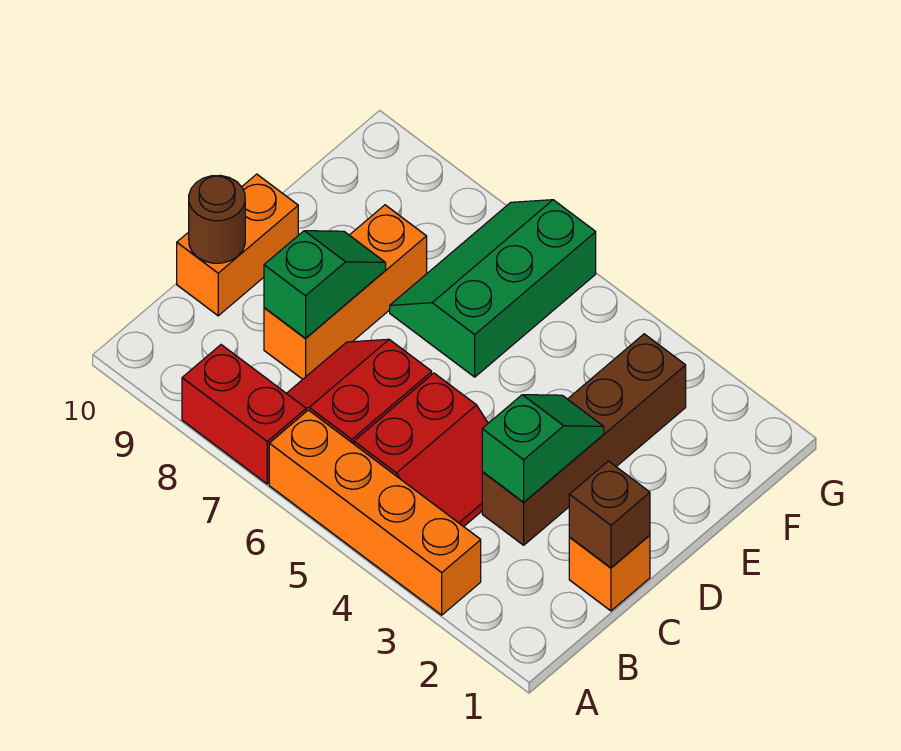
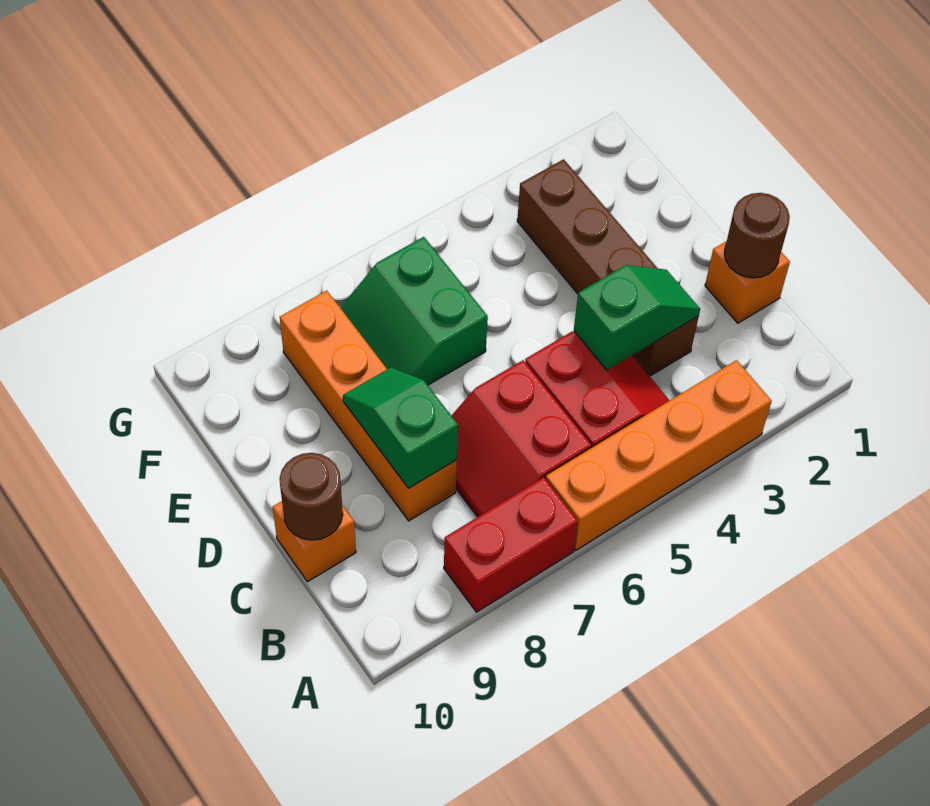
brown brick C1 level 2 -> brown round brick C1 level 2
green slope C3:D3 level 2 top C -> green slope C3:C4 level 2 top 4
orange brick C8:E8 level 1 -> orange brick C8:F8 level 1
orange brick C10:D10 level 1 -> orange brick C10 level 1
green slope E6:G7 level 1 top 6 -> green slope E6:F7 level 1 top 6

